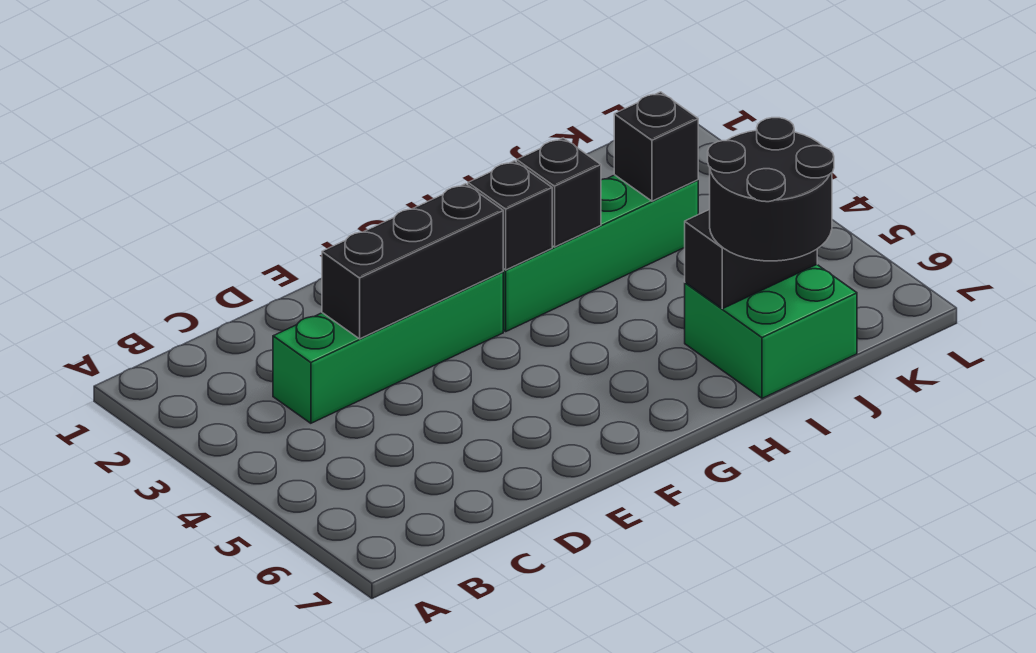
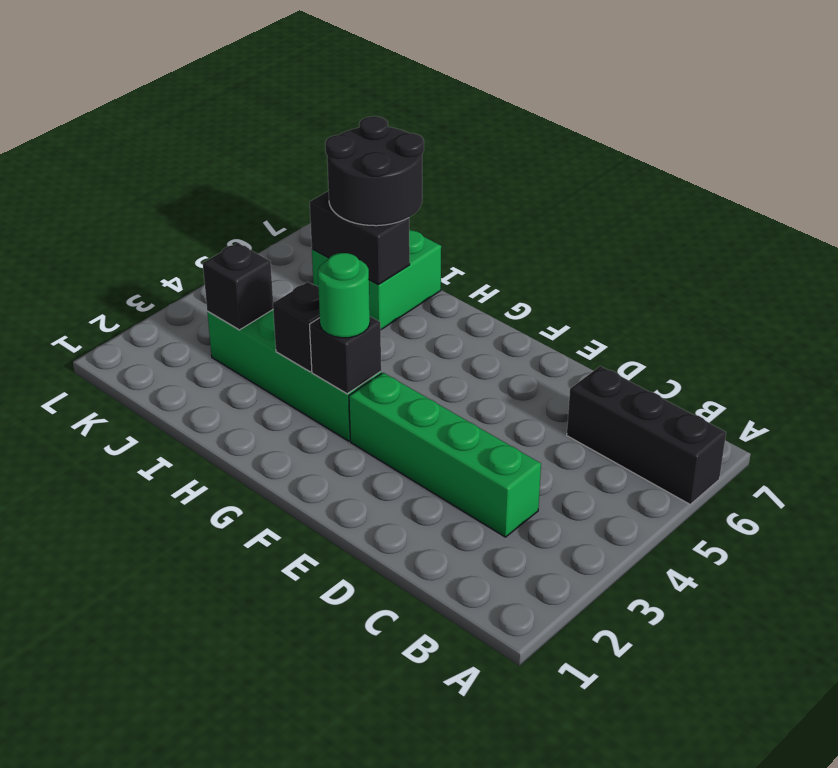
black brick D3:F3 level 2 -> black brick A6:C6 level 1
none -> green round brick G3 level 3

